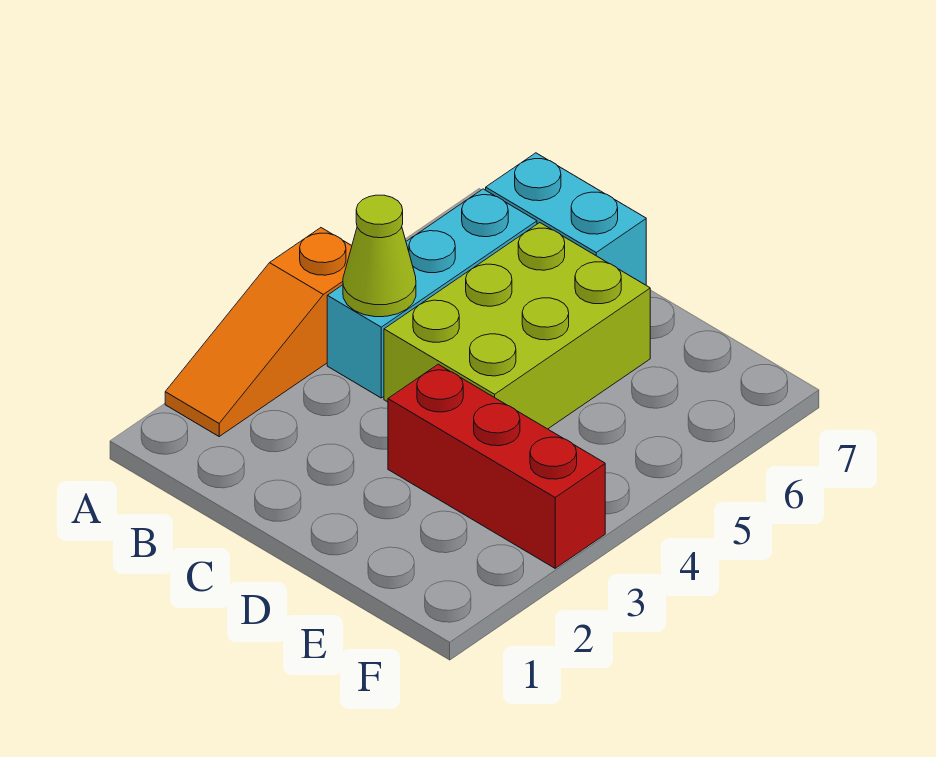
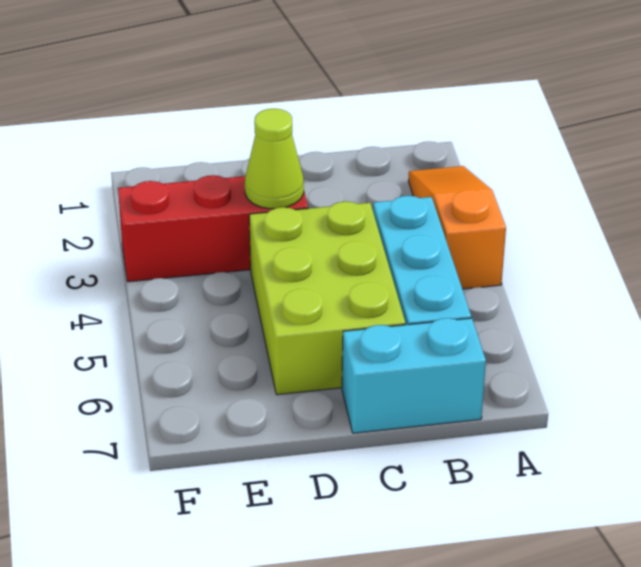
lime cone B4 level 2 -> lime cone D3 level 2

